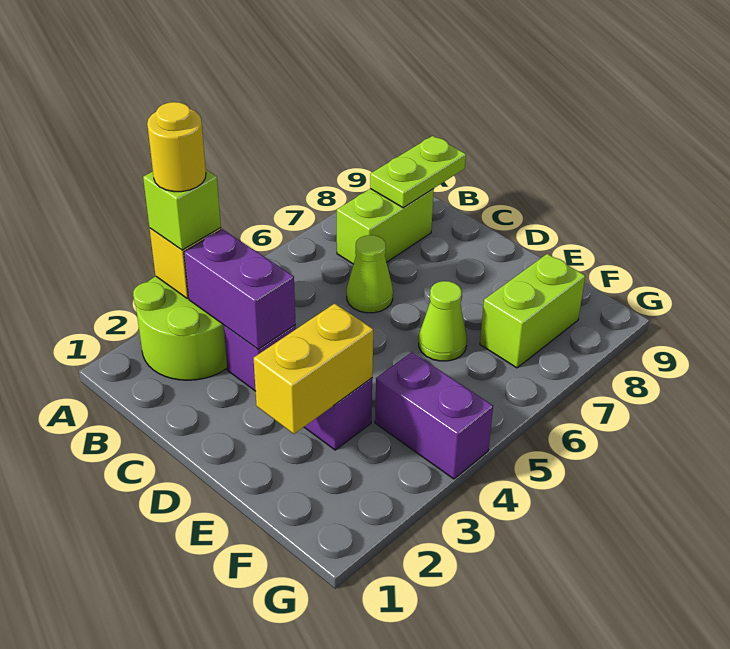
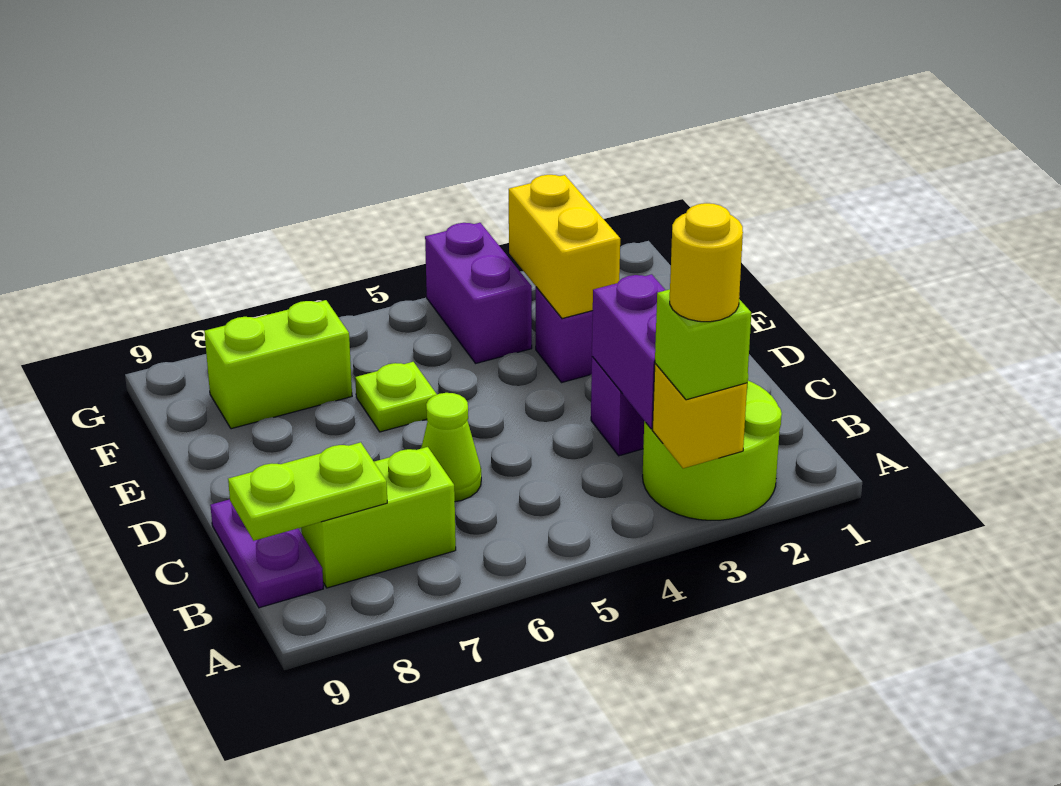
none -> purple plate B9:C9 level 1
yellow brick E2:E3 level 2 -> yellow brick E3:F3 level 2
lime cone E6 level 1 -> lime plate E6 level 1

